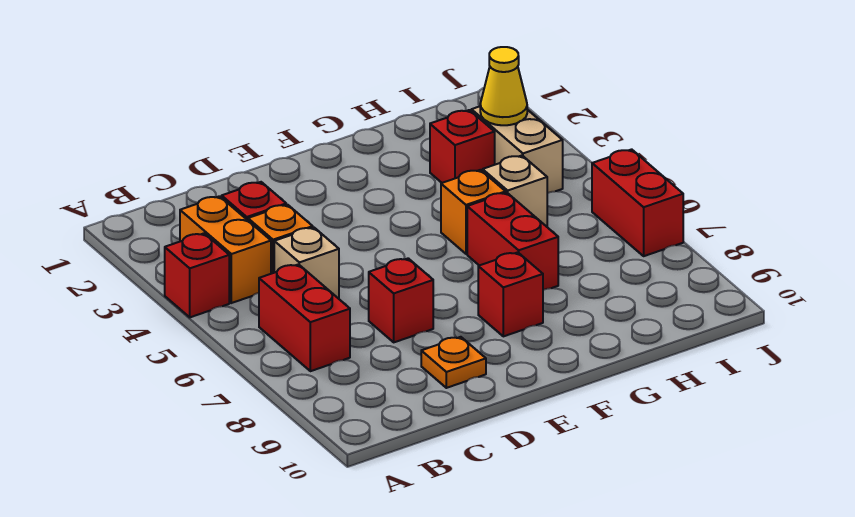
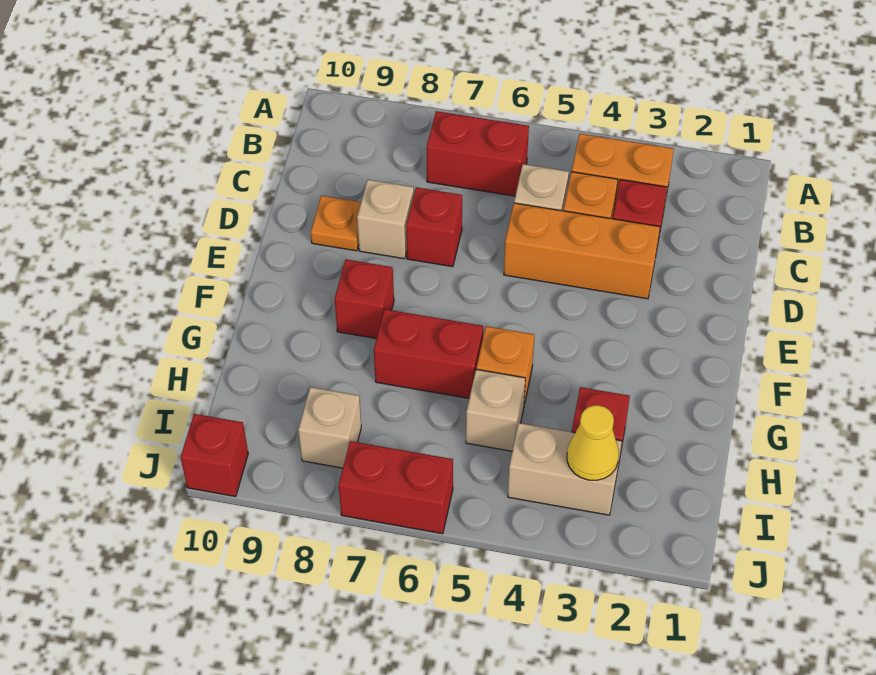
red brick A4 level 1 -> red brick J10 level 1
none -> orange brick D3:D5 level 1
none -> tan brick D8 level 1
none -> tan brick I8 level 1

